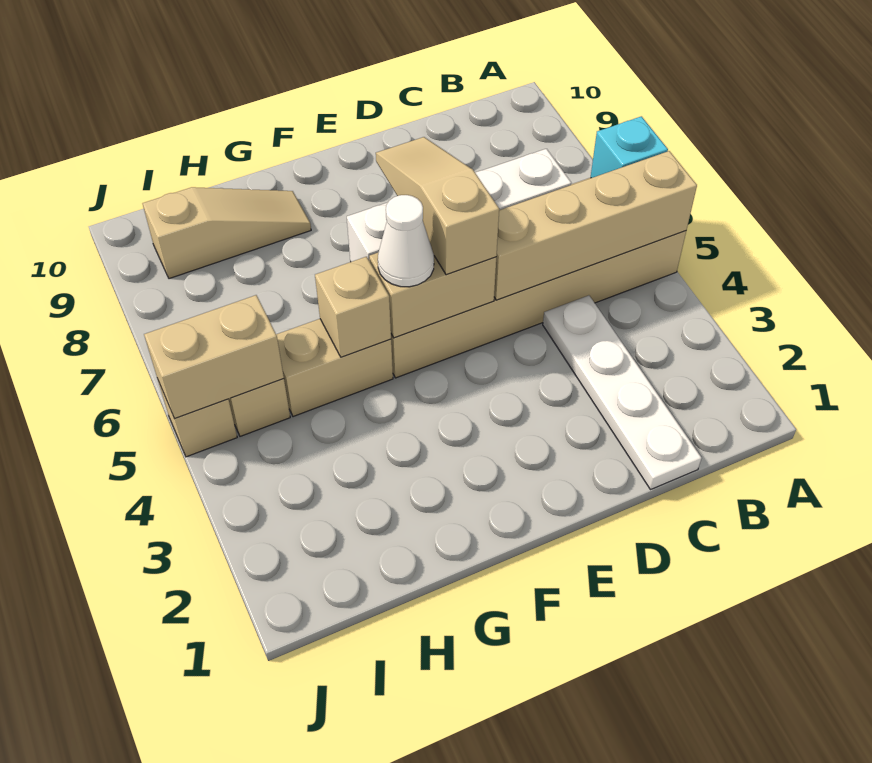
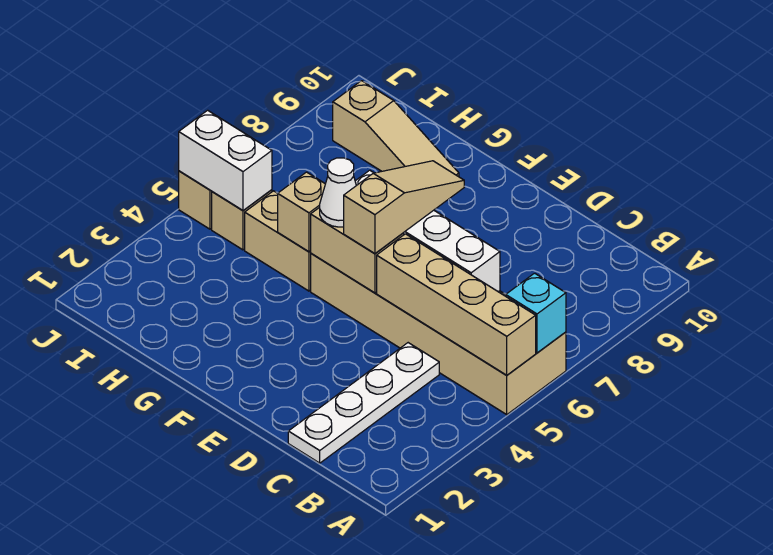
tan brick I5:J5 level 2 -> white brick I5:J5 level 2

